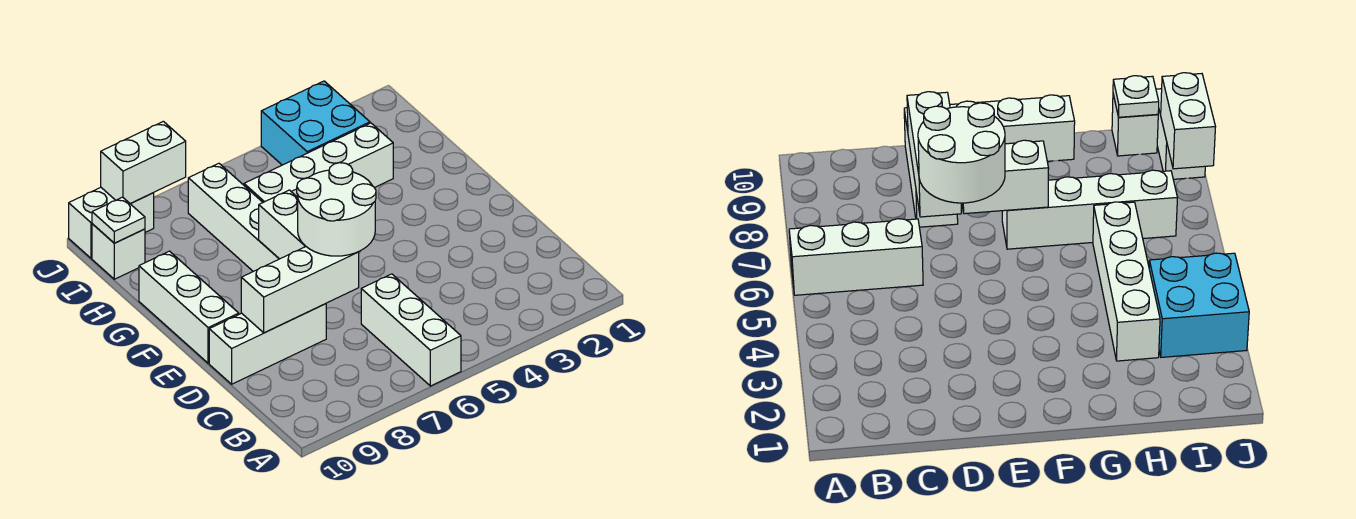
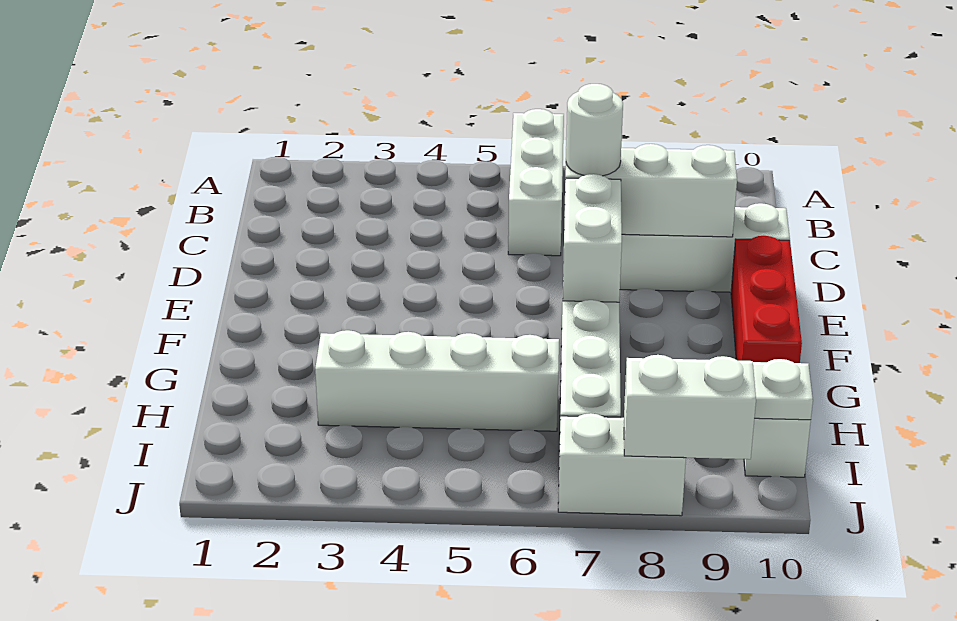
white round brick D6:E7 level 3 -> white round brick D7 level 3
white brick E10:G10 level 1 -> red brick E10:G10 level 1
cyan brick I3:J4 level 1 -> none
white brick J9:J10 level 1 -> white brick J7:J8 level 1

